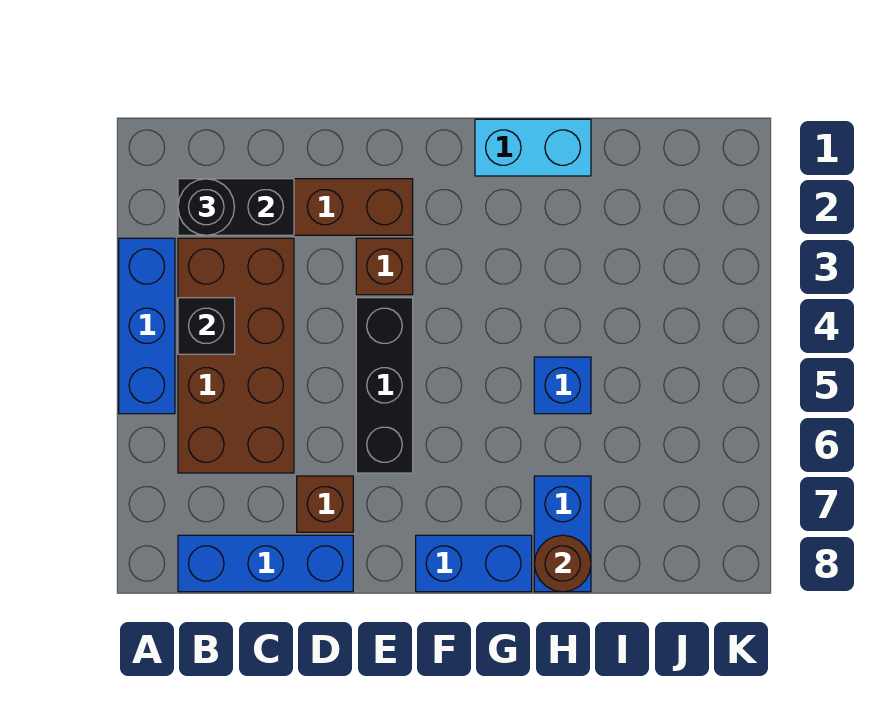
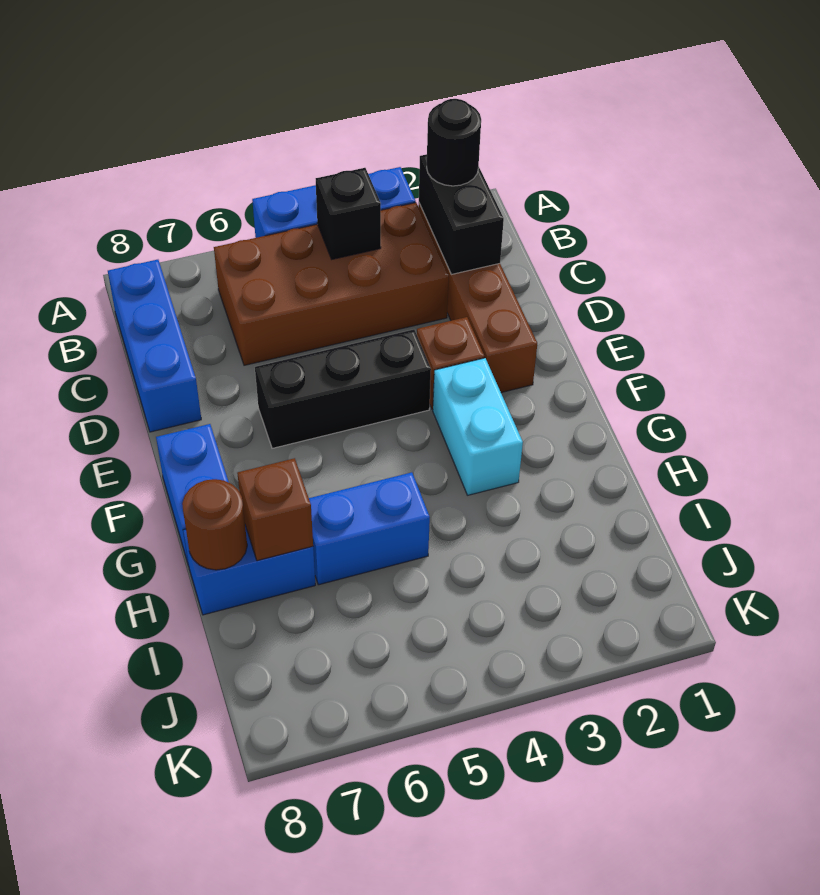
brown brick D7 level 1 -> brown brick H7 level 2
cyan brick G1:H1 level 1 -> cyan brick F3:G3 level 1
blue brick H5 level 1 -> blue brick H5:H6 level 1

